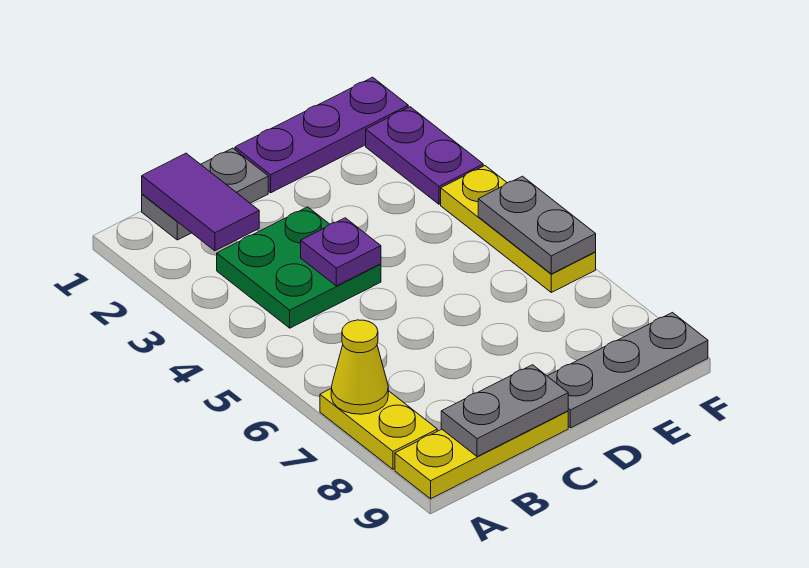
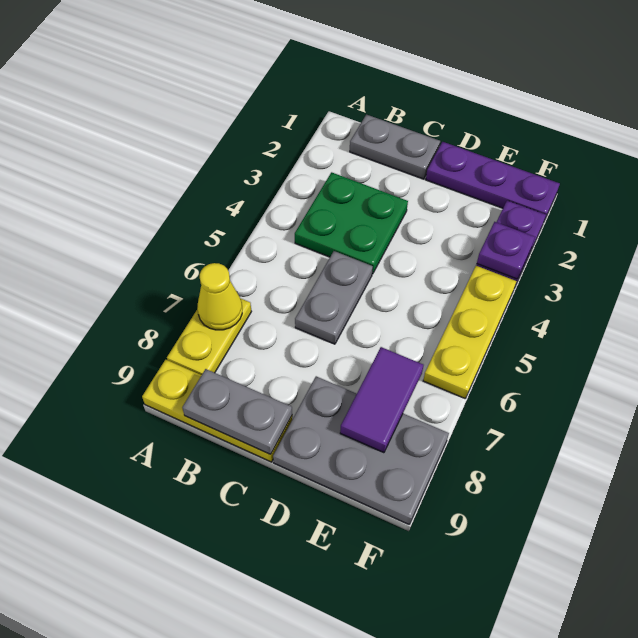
purple tile B1:B2 level 2 -> purple tile E7:E8 level 2
purple plate C4 level 2 -> purple plate F3 level 2
grey plate D9:F9 level 1 -> grey plate D8:F9 level 1
grey plate F5:F6 level 2 -> grey plate C5:C6 level 1

